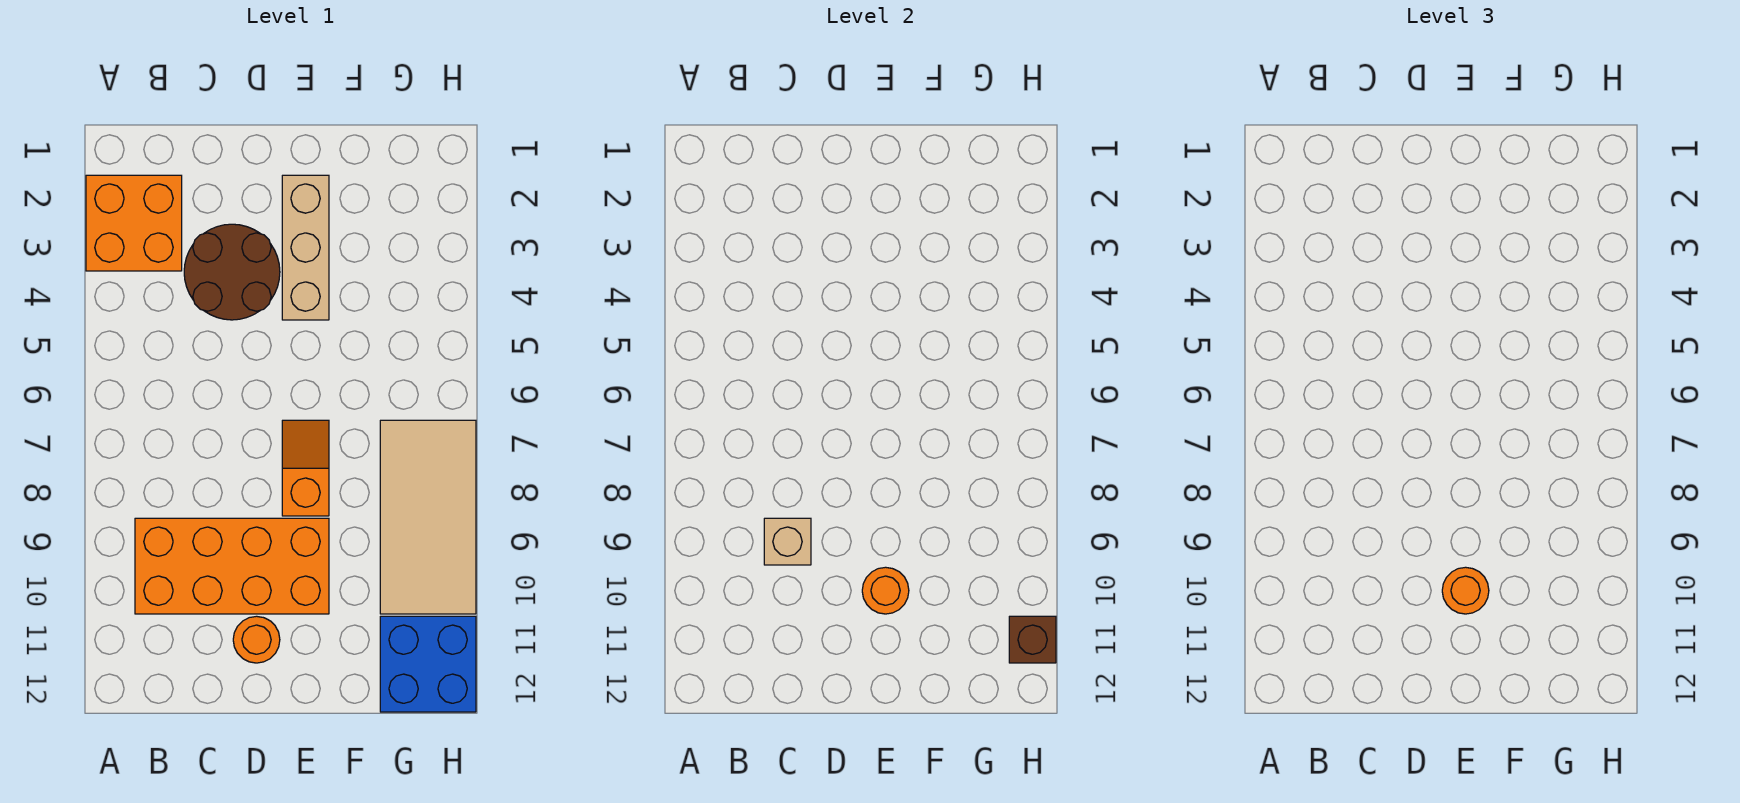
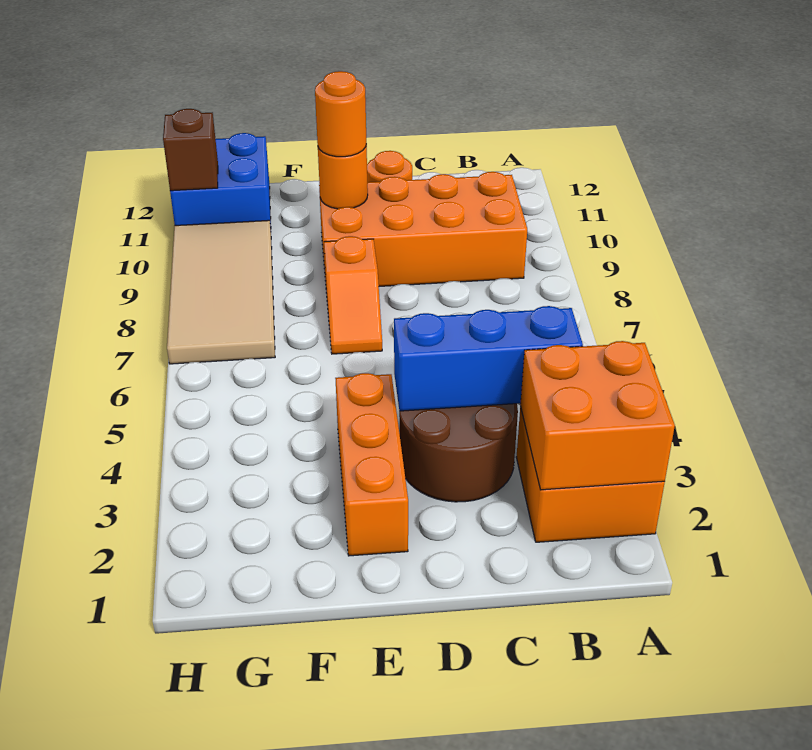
none -> orange brick A2:B3 level 2
none -> blue brick B4:D4 level 2
tan brick C9 level 2 -> none
tan brick E2:E4 level 1 -> orange brick E2:E4 level 1

